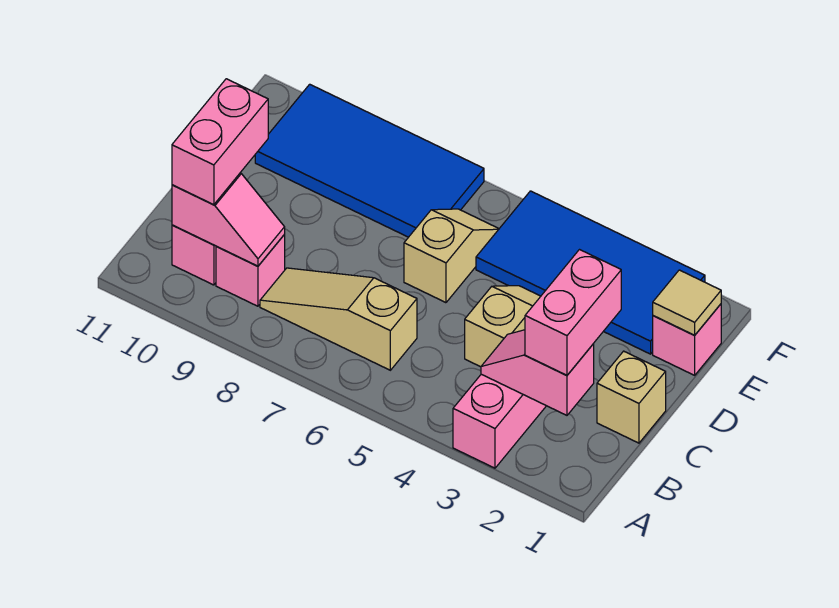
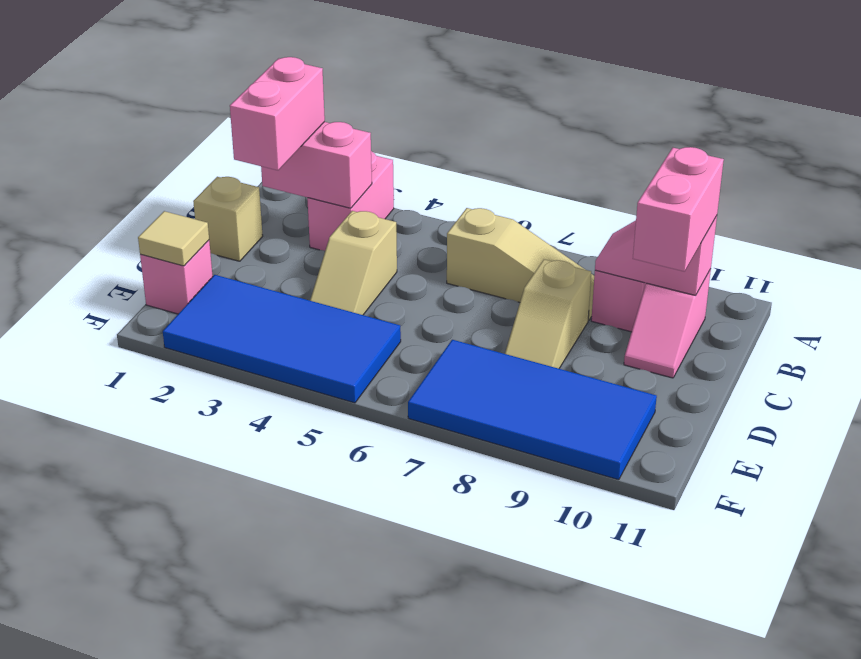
pink slope B2:B3 level 2 top 2 -> pink brick B2:B3 level 2
tan slope D6:E6 level 1 top D -> tan slope C8:D8 level 1 top C

